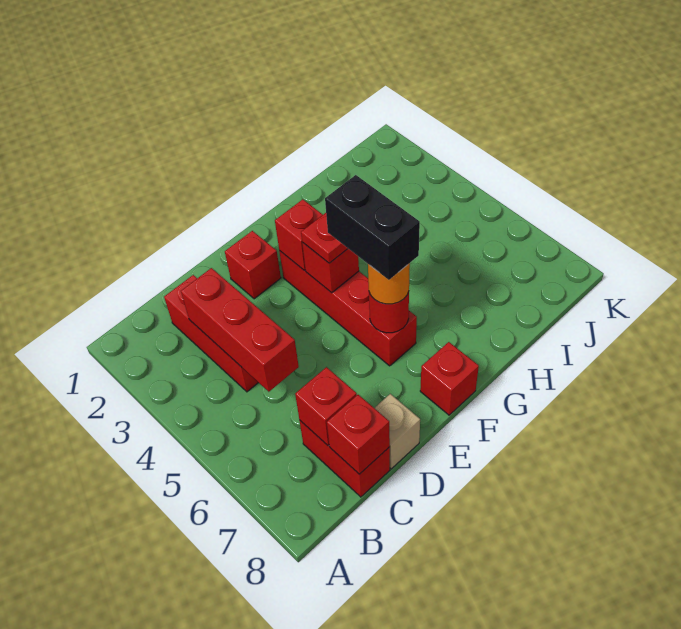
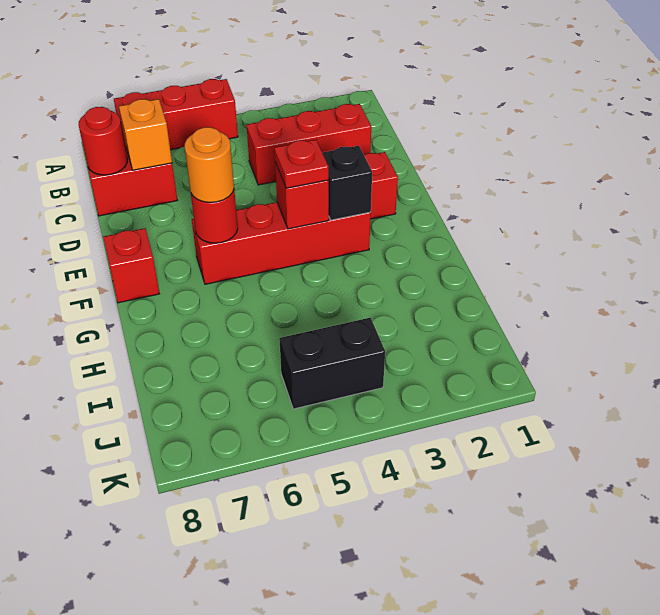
red brick C3:C5 level 2 -> red brick A5:A7 level 1
red brick C7 level 2 -> orange brick C7 level 2
red brick C8 level 2 -> red round brick C8 level 2
tan brick D8 level 1 -> none
red brick F3 level 2 -> black brick F3 level 2
black brick F5:F6 level 4 -> black brick J4:J5 level 1

